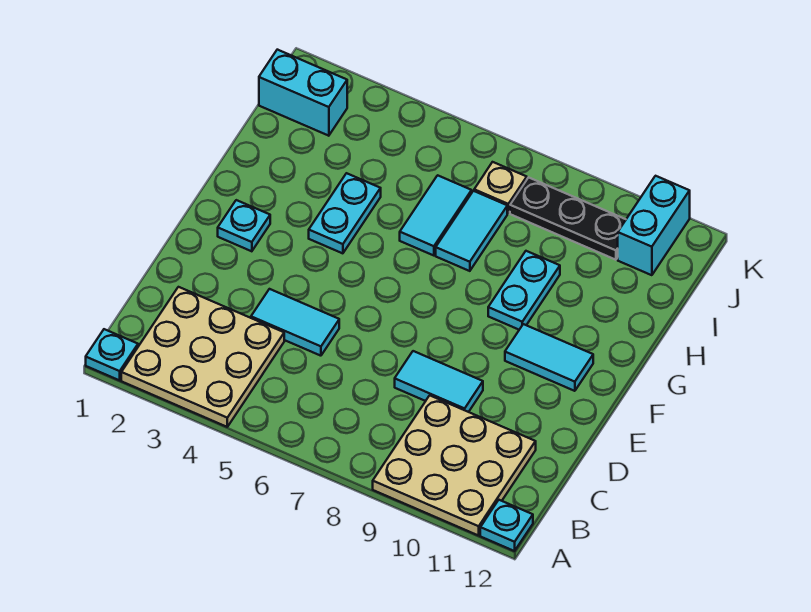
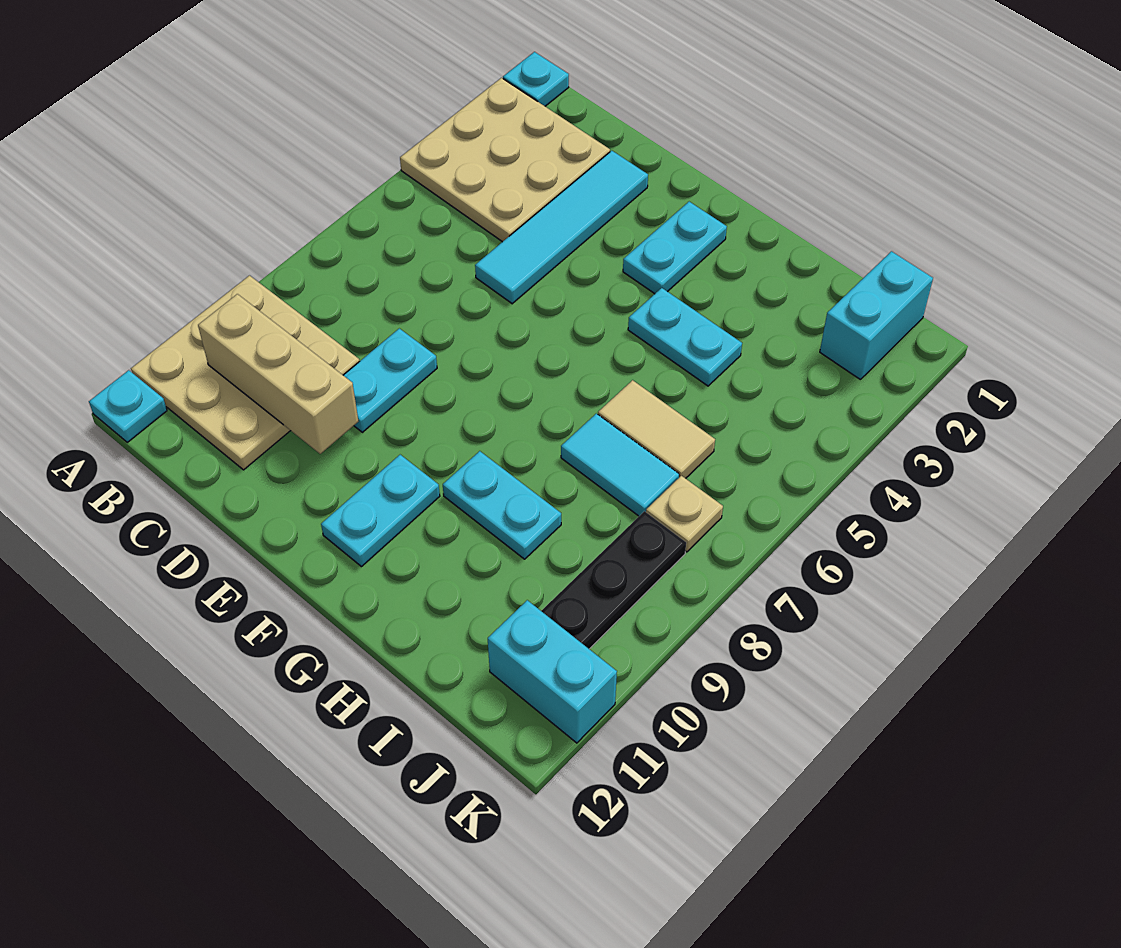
none -> tan brick B10:D10 level 2
cyan tile D4:D5 level 1 -> cyan tile D2:D5 level 1
cyan tile D8:D9 level 1 -> cyan plate D8:D9 level 1
cyan plate F2 level 1 -> cyan plate F2:F3 level 1
cyan tile F10:F11 level 1 -> cyan plate F10:F11 level 1
cyan tile H6:I6 level 1 -> tan tile H6:I6 level 1

